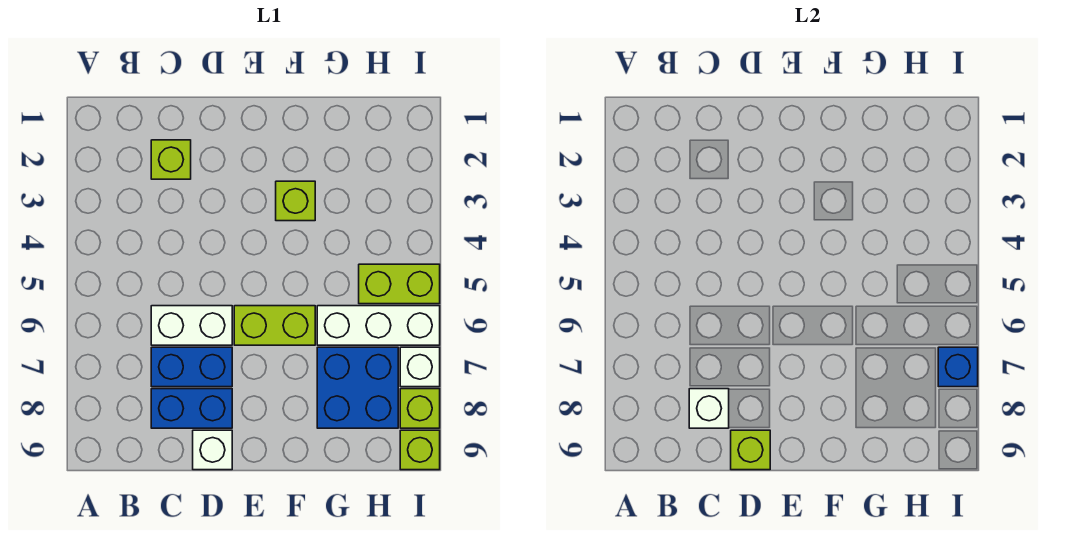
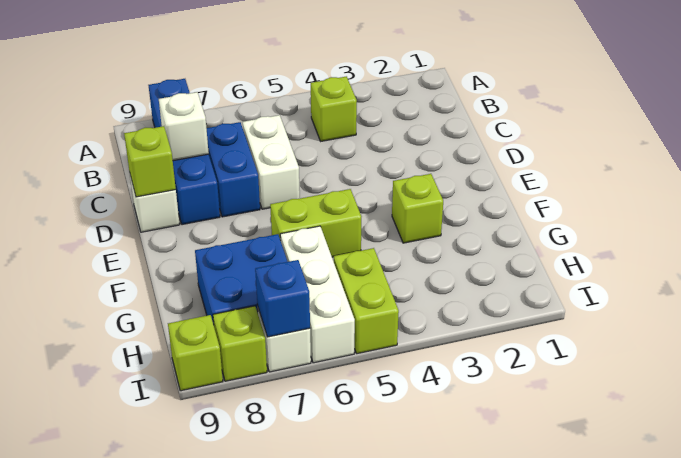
lime brick C2 level 1 -> lime brick B4 level 1
blue brick C8:D8 level 1 -> blue brick A8:D8 level 1
lime brick E6:F6 level 1 -> lime brick F5:F6 level 1

